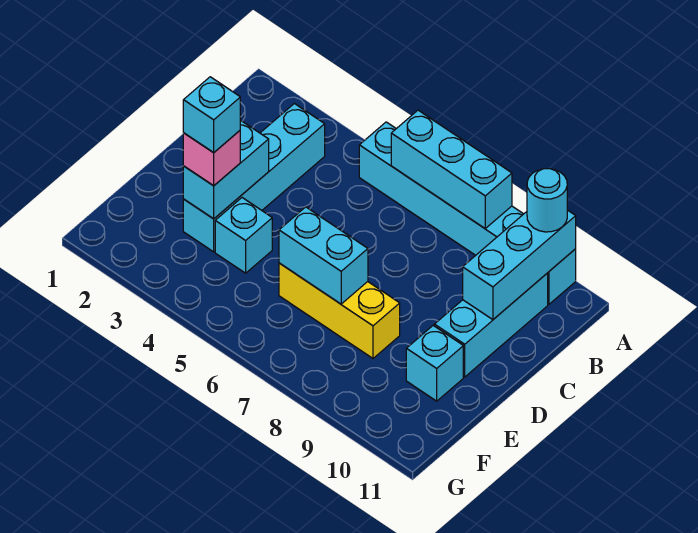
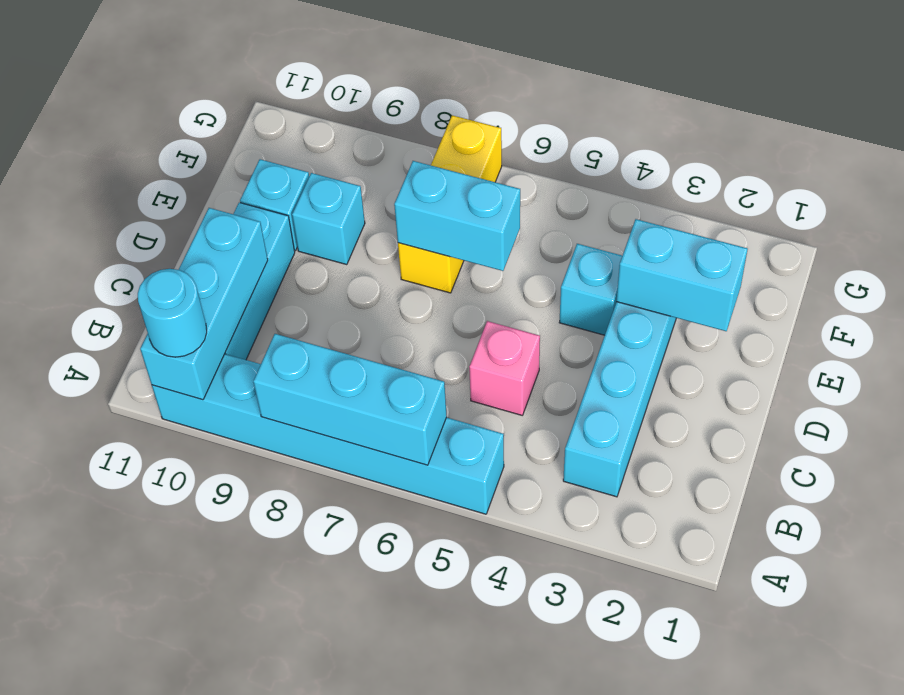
cyan brick D3:E3 level 2 -> cyan brick E2:E3 level 2
pink brick E3 level 3 -> pink brick C5 level 1
cyan brick E3 level 4 -> cyan brick E9 level 1
yellow brick E6:E8 level 1 -> yellow brick E7:G7 level 1

